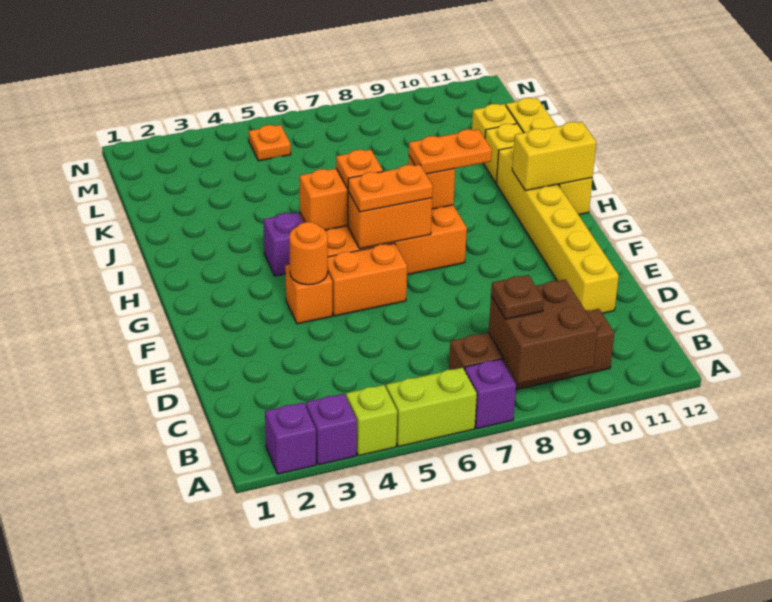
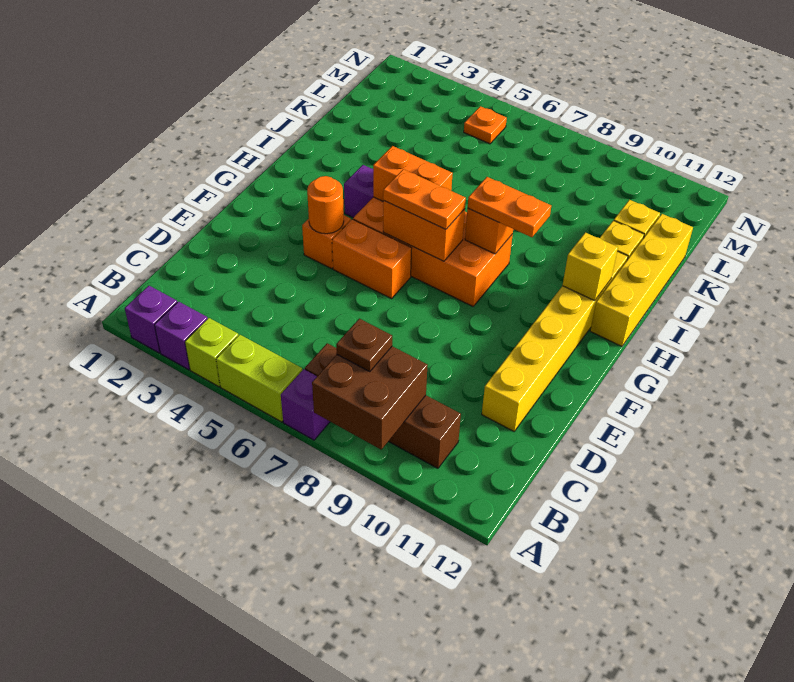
orange plate H6 level 3 -> none
yellow brick H11:H12 level 2 -> yellow brick H11 level 2

